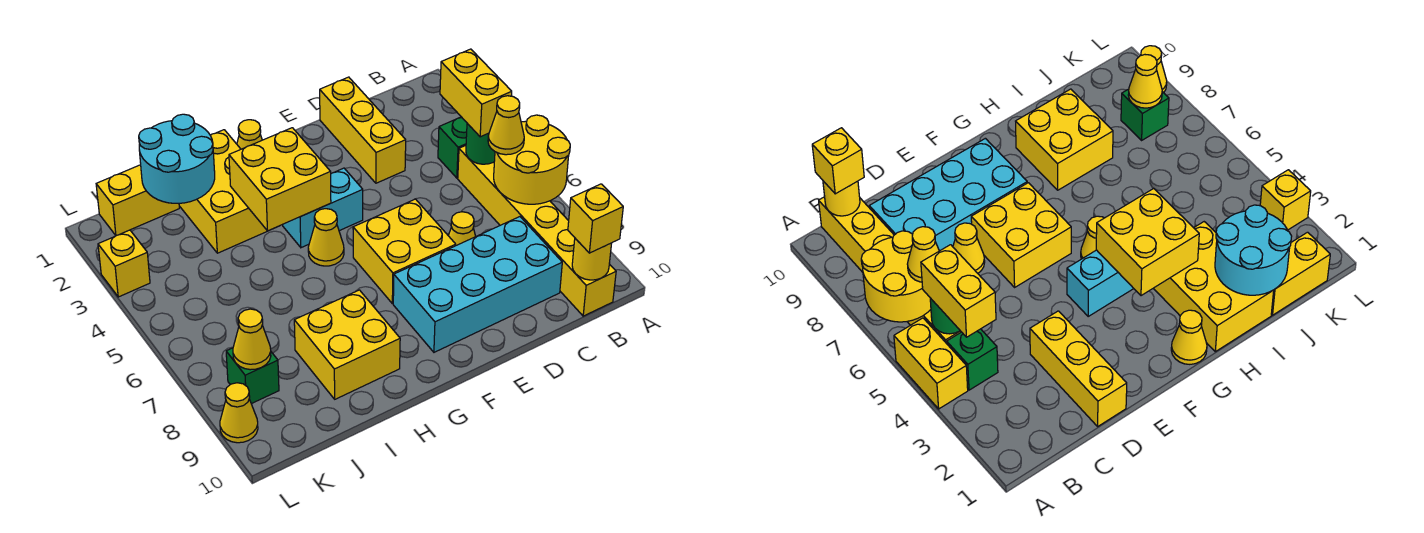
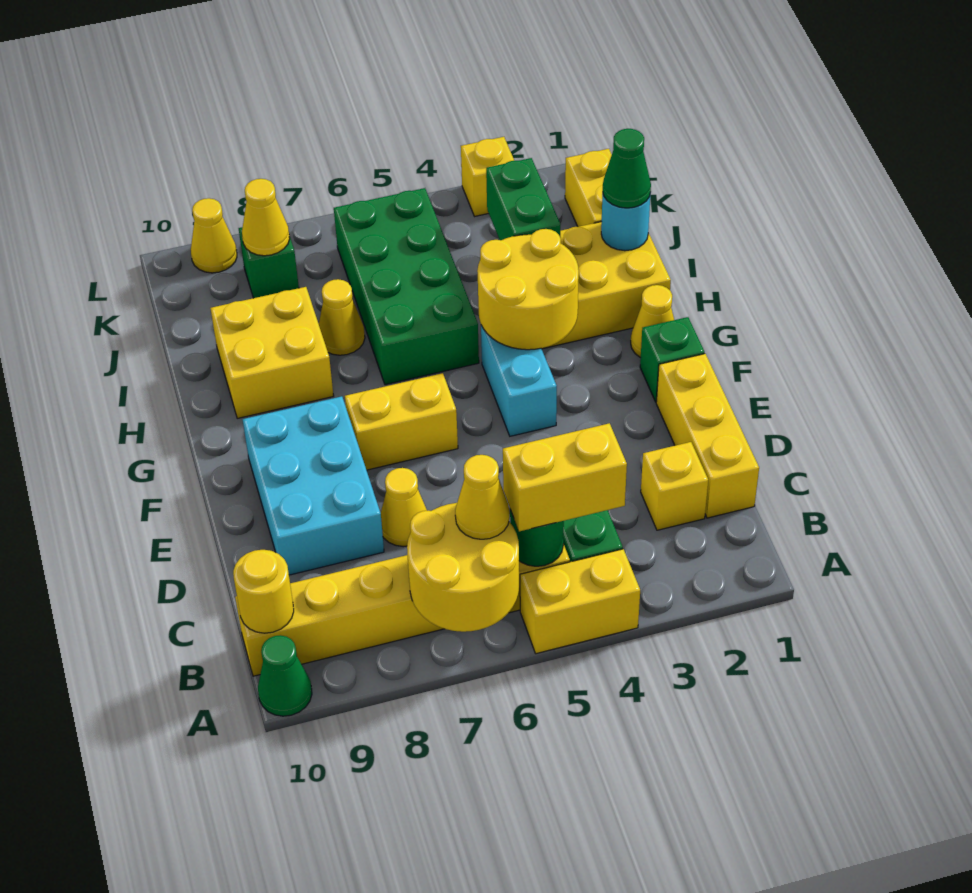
none -> green cone A10 level 1
yellow brick B10 level 3 -> yellow brick C2 level 1
cyan brick C8:F9 level 1 -> cyan brick D8:F9 level 1
yellow brick D1:D3 level 1 -> yellow brick C1:E1 level 1
yellow brick E6:F7 level 1 -> yellow brick F6:F7 level 1
none -> green brick F1 level 1
yellow brick G3:H4 level 2 -> yellow round brick G3:H4 level 2
yellow cone G5 level 1 -> yellow cone I7 level 1
none -> green brick H5:K6 level 1
cyan round brick I1:J2 level 2 -> cyan round brick I1 level 2
none -> green cone I1 level 3
none -> green brick I3:J3 level 2

